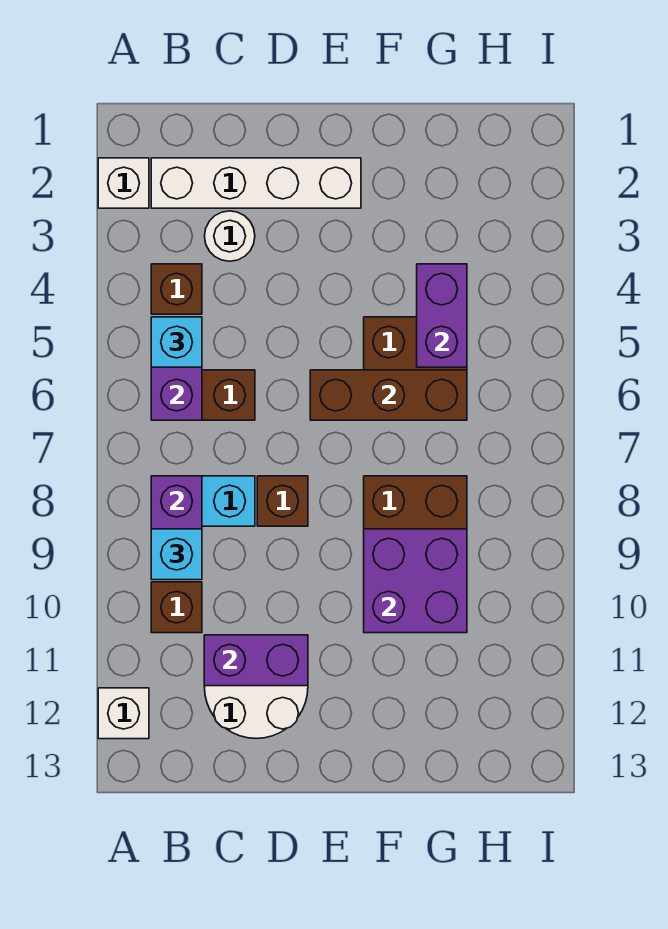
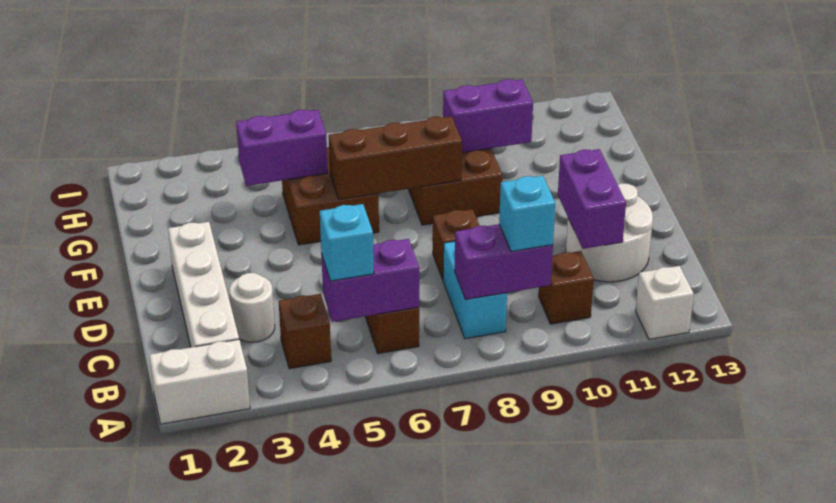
white brick A2 level 1 -> white brick A1:A2 level 1
brown brick E6:G6 level 2 -> brown brick F6:F8 level 2
purple brick F9:G10 level 2 -> purple brick G9:G10 level 2

